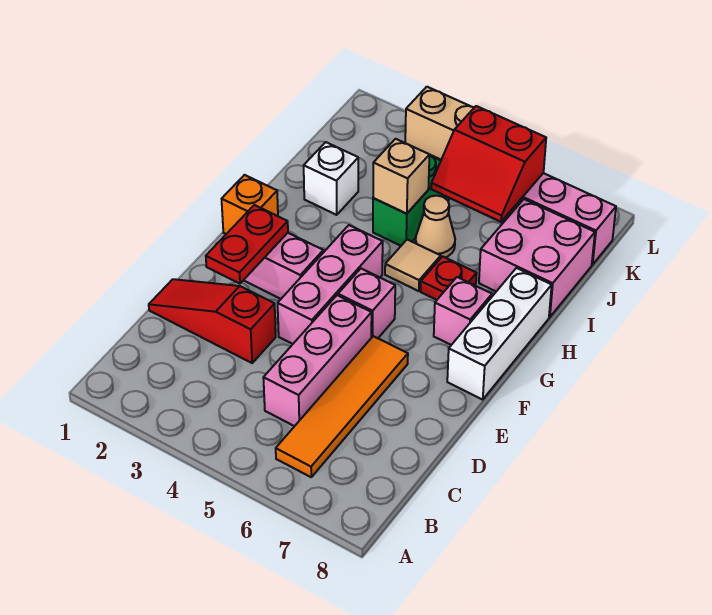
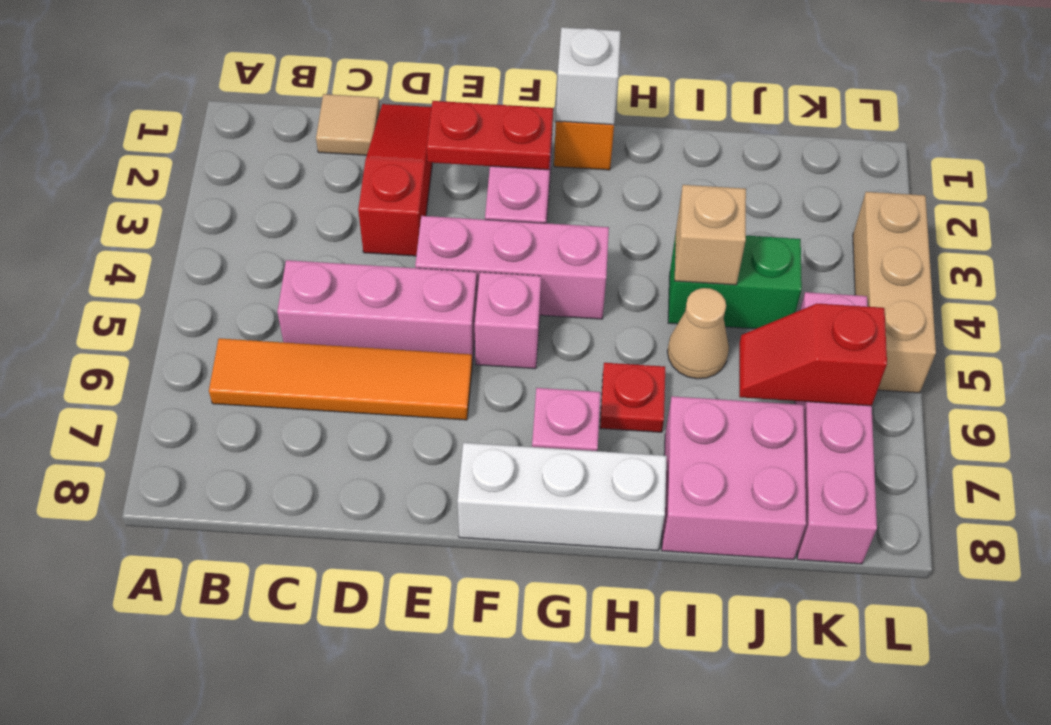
tan tile H5 level 1 -> tan tile C1 level 1
white brick I2 level 1 -> white brick G1 level 2
red slope J5:K6 level 2 top K -> red slope J6:K6 level 2 top K

